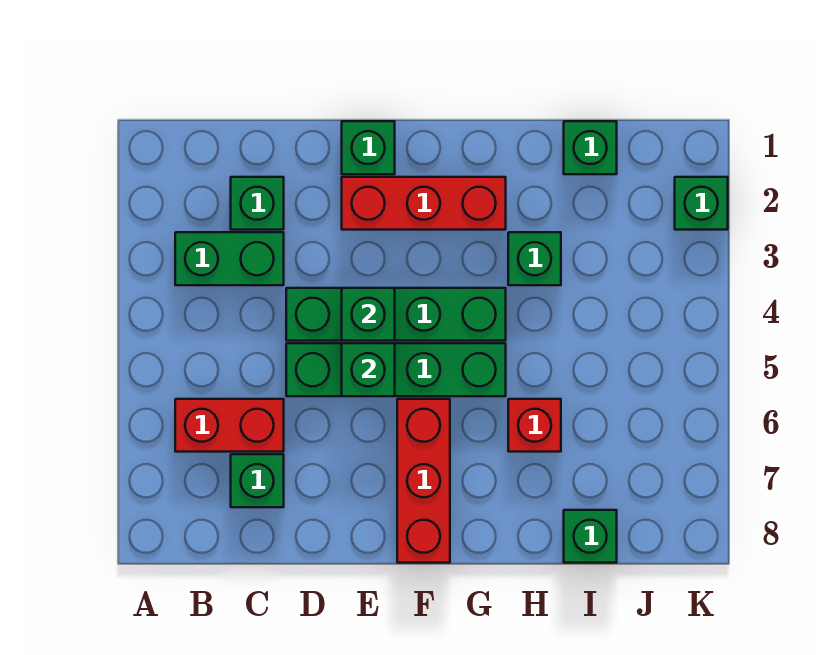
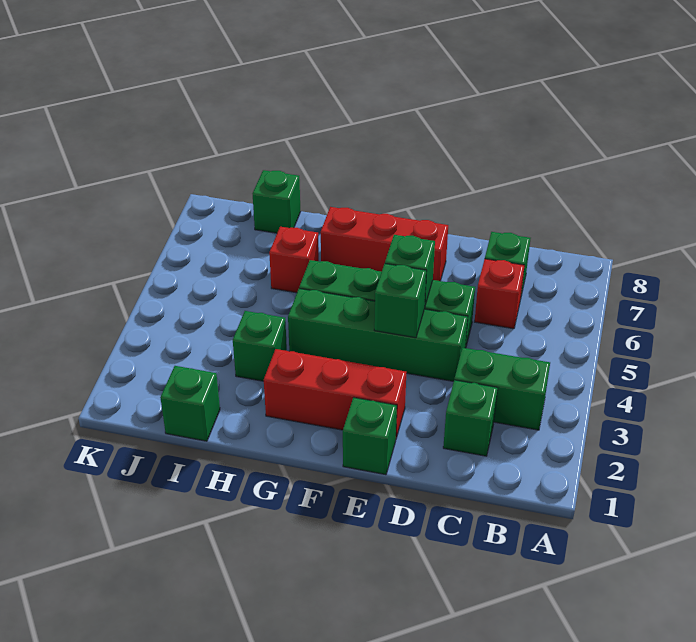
red brick B6:C6 level 1 -> red brick C6 level 1
red brick F6:F8 level 1 -> red brick E7:G7 level 1
green brick K2 level 1 -> none

